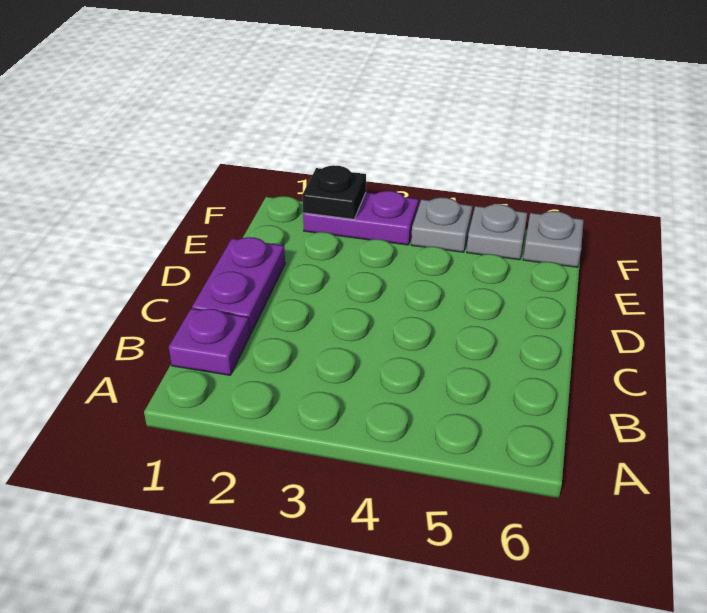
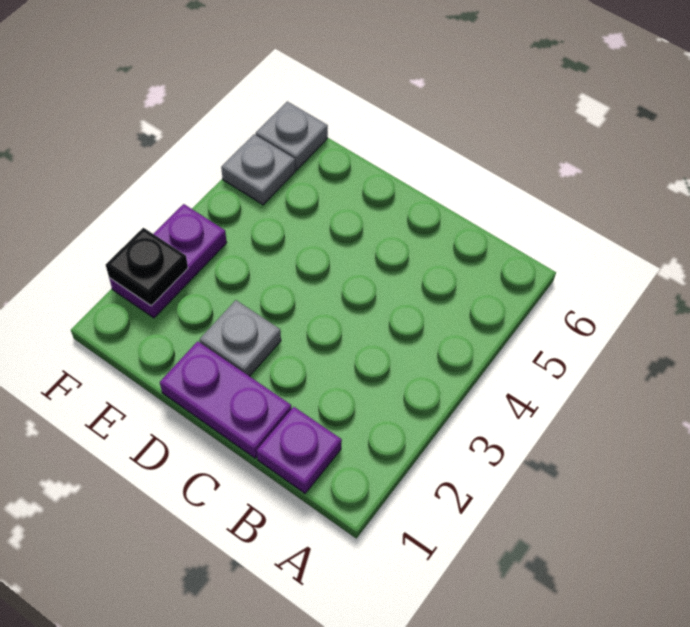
grey plate F4 level 1 -> grey plate D2 level 1

